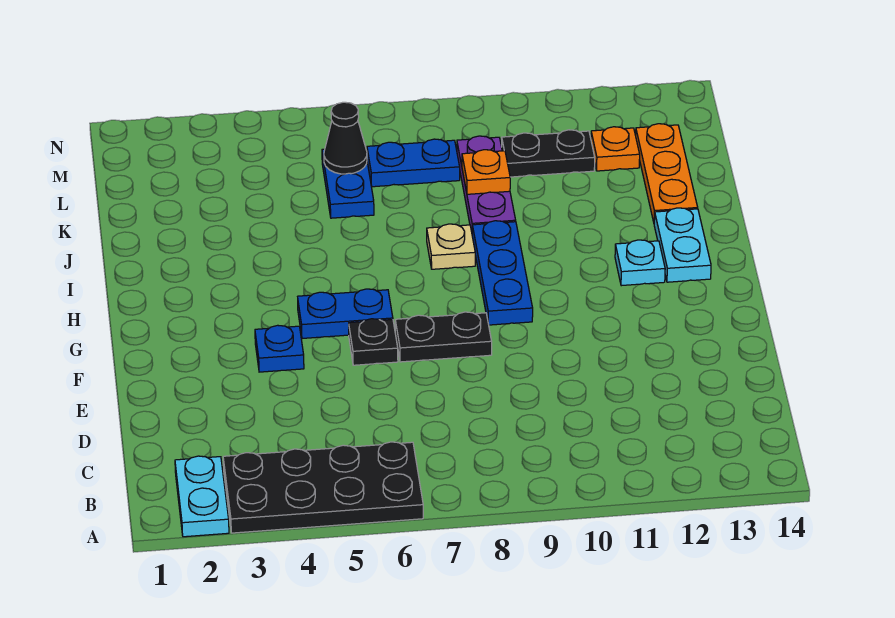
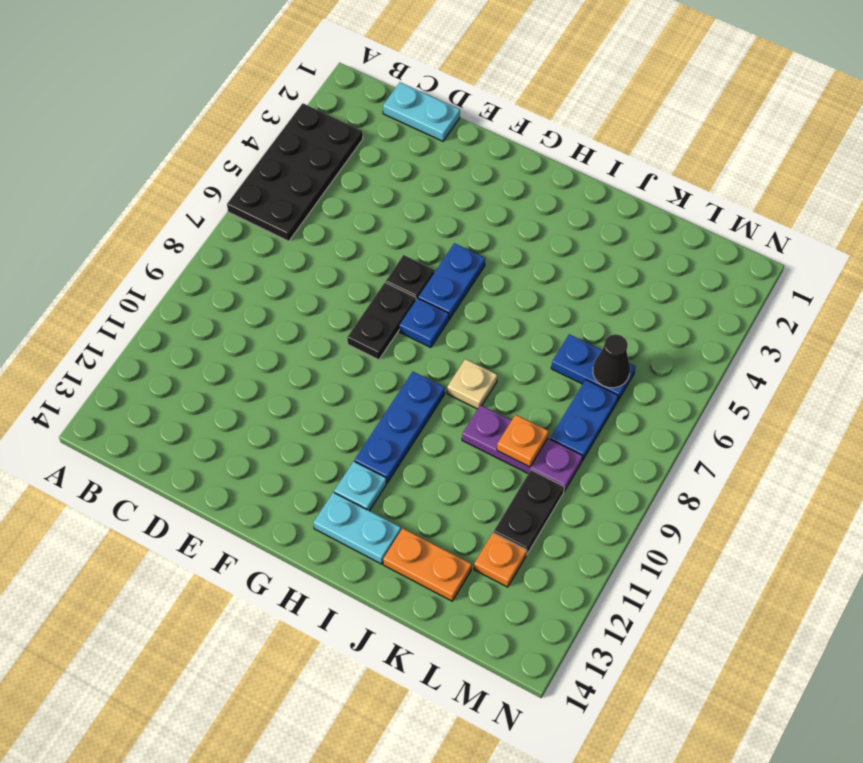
cyan plate A2:B2 level 1 -> cyan plate C1:D1 level 1
blue plate F4 level 1 -> blue plate G7 level 1
blue plate G9:I9 level 1 -> blue plate H9:H11 level 1
orange plate J13:L13 level 1 -> orange plate J13:K13 level 1

